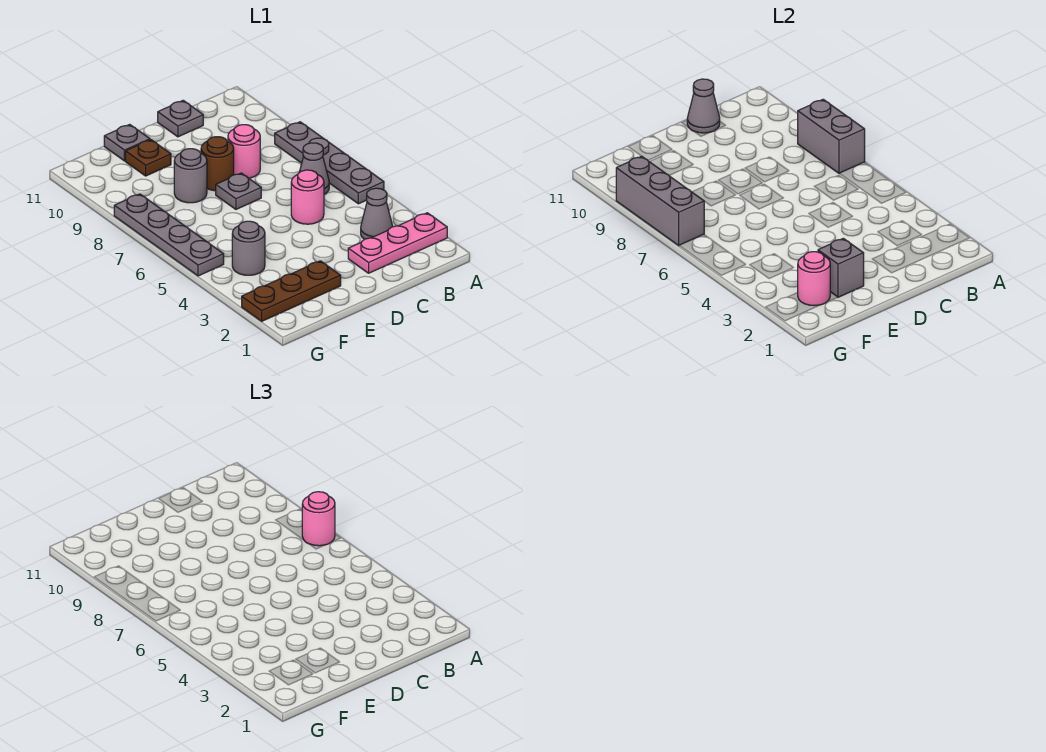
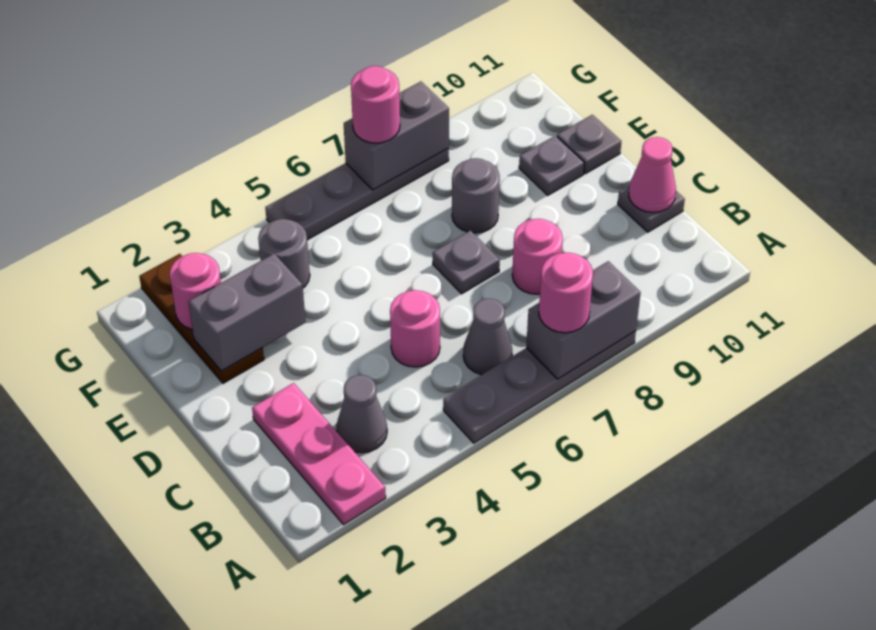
grey cone C11 level 2 -> pink cone C11 level 2
brown round brick D8 level 1 -> none
grey brick E2 level 2 -> grey brick E2:E3 level 2
brown plate E10 level 1 -> grey plate E10 level 1
grey brick G7:G9 level 2 -> grey brick G7:G8 level 2
none -> pink round brick G7 level 3

